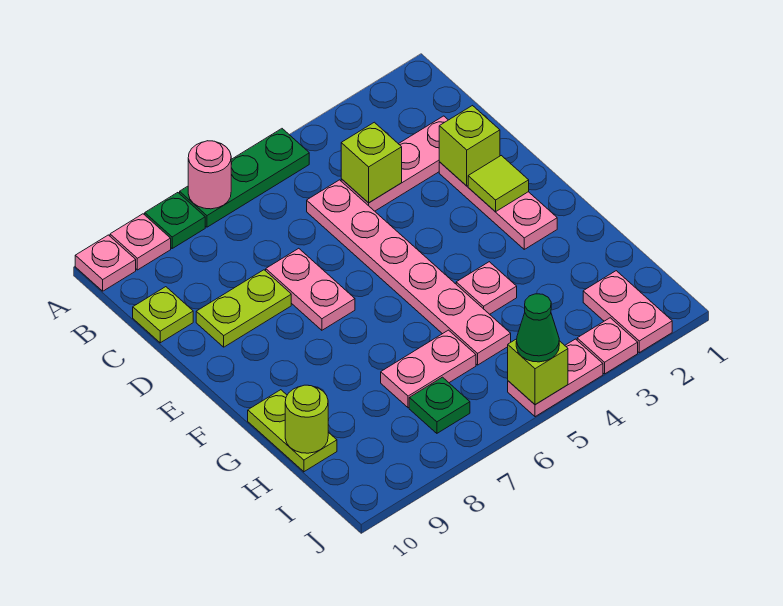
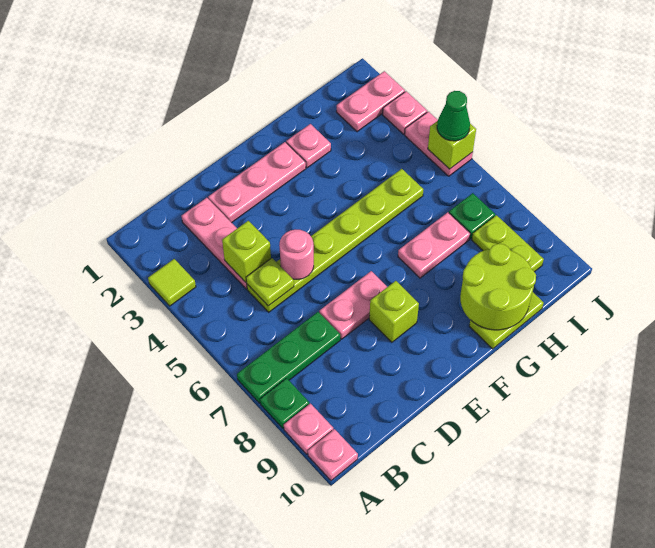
green plate A5:A7 level 1 -> green plate A7:C7 level 1
pink round brick A7 level 2 -> pink round brick D5 level 2
pink plate C5:H5 level 1 -> lime plate C5:H5 level 1
lime plate C10 level 1 -> lime plate C5 level 2
lime brick D2 level 2 -> lime brick E8 level 1
lime plate D8:D9 level 1 -> lime plate I8:I9 level 1
lime tile E2 level 2 -> lime tile A3 level 1
pink plate G4 level 1 -> pink plate G2 level 1
pink plate H6:H7 level 1 -> pink plate G7:H7 level 1
lime round brick H10 level 2 -> lime round brick G9:H10 level 2

